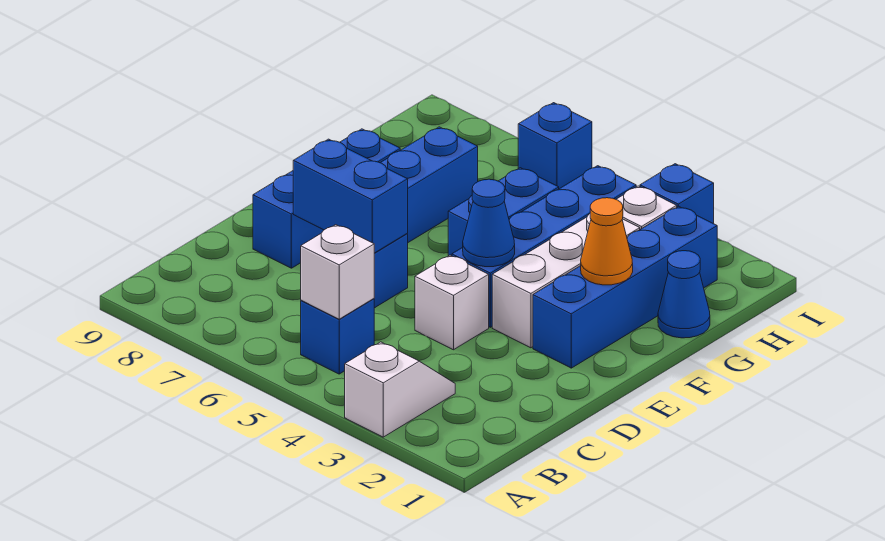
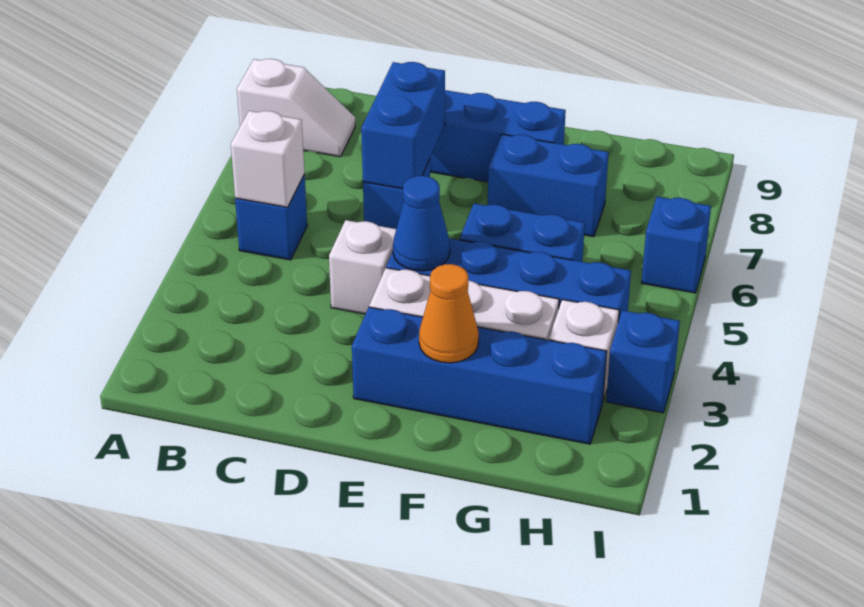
white slope A3:B3 level 1 top A -> white slope A8:B8 level 1 top A
blue cone G1 level 1 -> none

